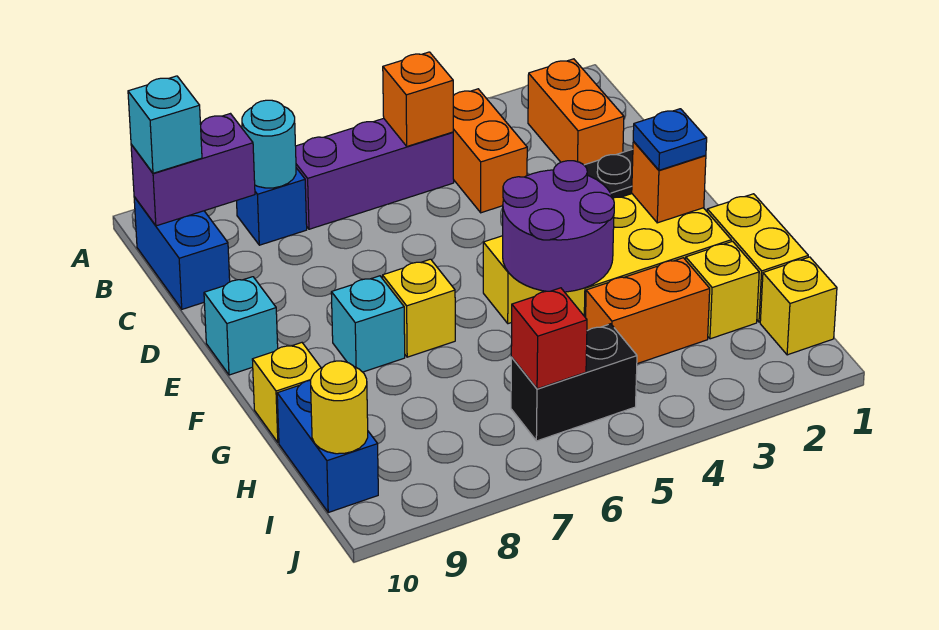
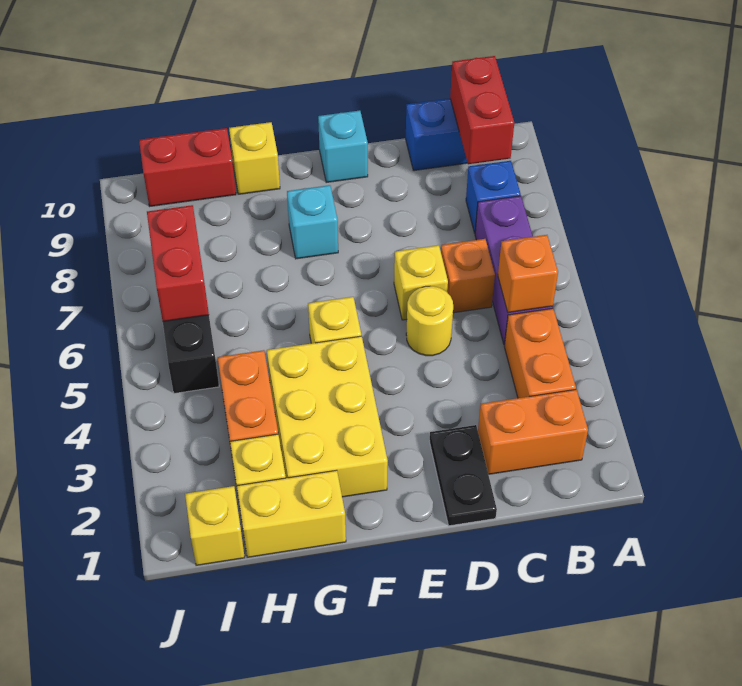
orange brick B4:C4 level 1 -> orange brick B3:B4 level 1
cyan round brick B8 level 2 -> none
purple brick B9:B10 level 2 -> red brick B9:B10 level 2
cyan brick B10 level 3 -> none
orange brick F2 level 2 -> orange brick C6 level 1
blue plate F2 level 3 -> none
purple round brick F4:G5 level 2 -> none
yellow brick F7 level 1 -> yellow brick D6 level 1
blue brick H10:I10 level 1 -> red brick H10:I10 level 1
red brick I6 level 2 -> red brick I6:I7 level 2
yellow round brick I10 level 2 -> yellow round brick D5 level 1

